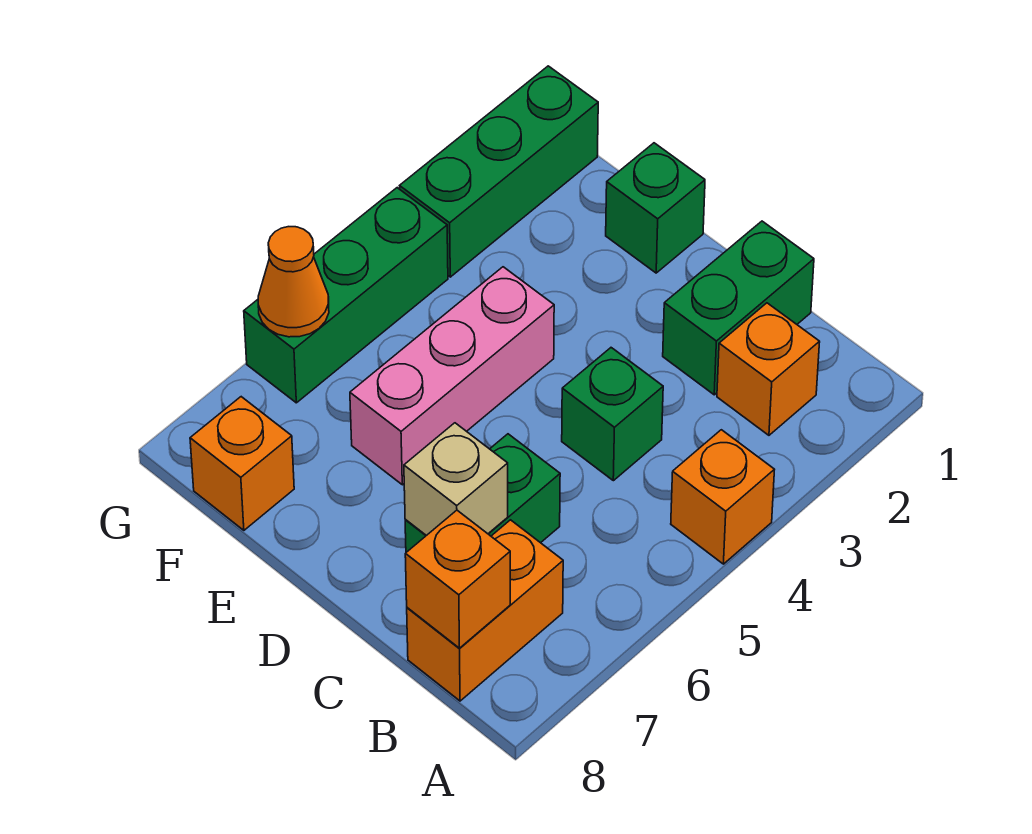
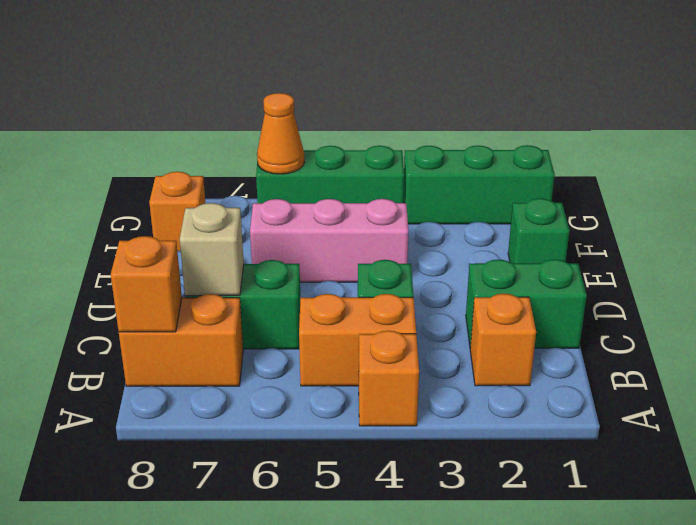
none -> orange brick B4:B5 level 1

